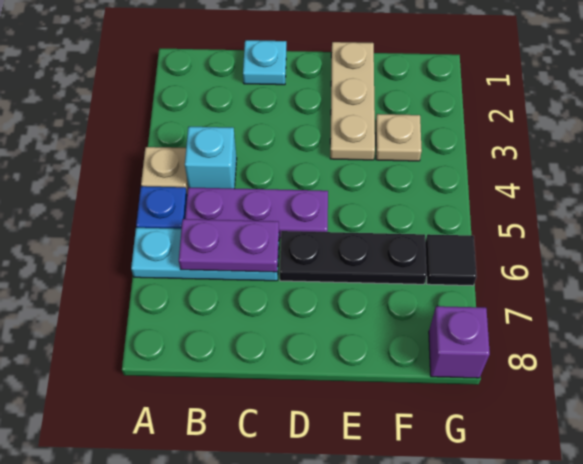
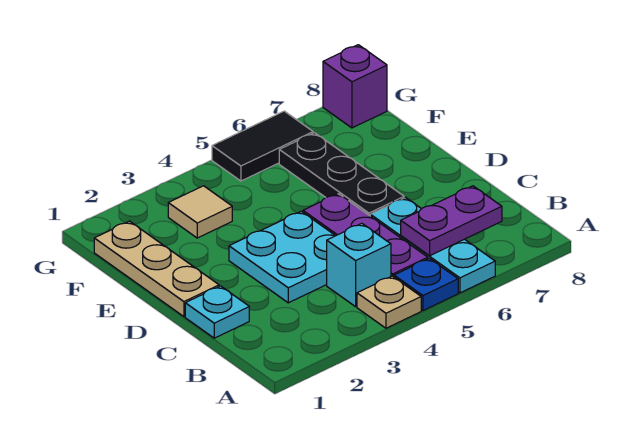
purple plate B6:C6 level 2 -> purple plate B6:B7 level 2
none -> cyan plate C3:D4 level 1
tan plate E1:E3 level 1 -> tan plate D1:F1 level 1
tan plate F3 level 1 -> tan tile F3 level 1
black tile G6 level 1 -> black tile G5:G6 level 1

